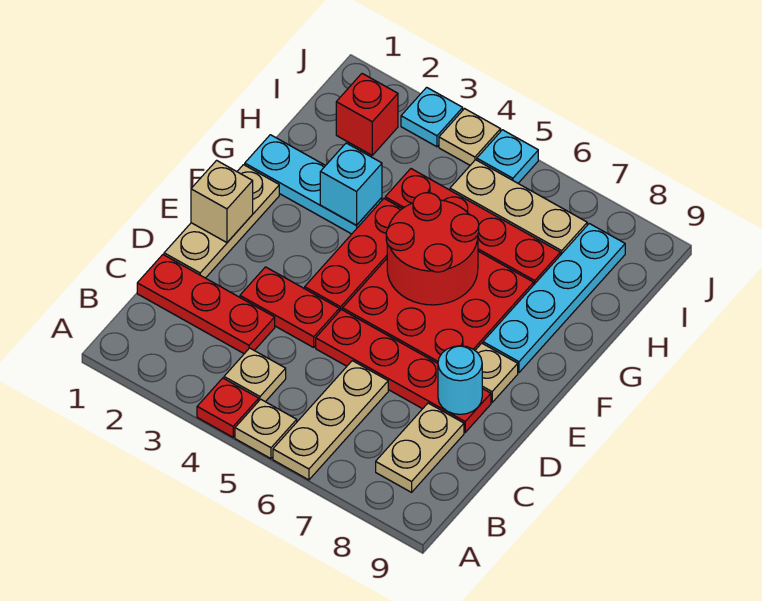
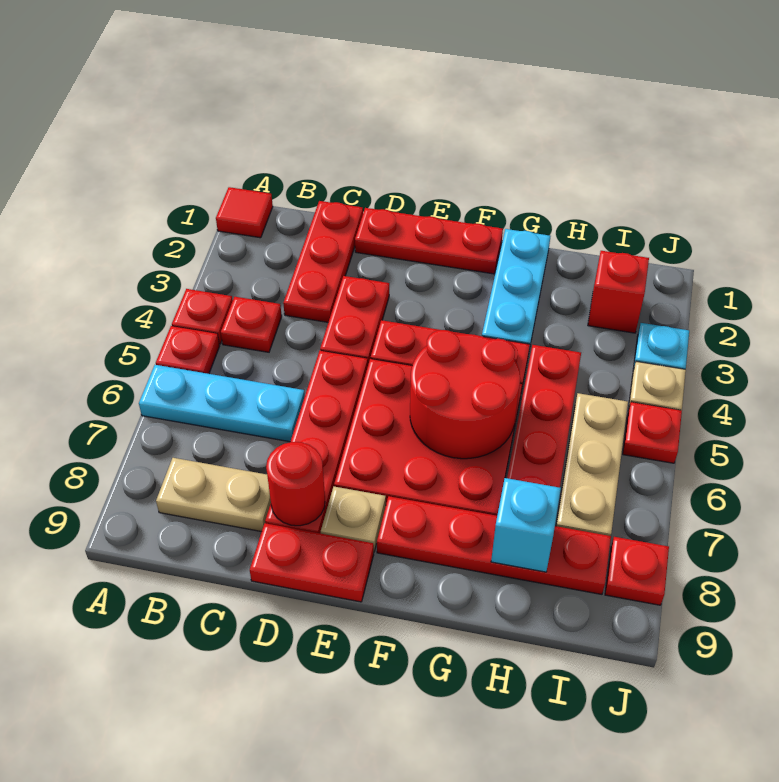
none -> red tile A1 level 1
tan plate A5 level 1 -> red plate A5 level 1
tan plate A6:C6 level 1 -> cyan plate A6:C6 level 1
tan plate B4 level 1 -> red plate B4 level 1
tan plate D1:F1 level 1 -> red plate D1:F1 level 1
cyan round brick D8 level 2 -> red round brick D8 level 2
none -> red plate D9:E9 level 1
tan brick E1 level 2 -> none
cyan plate F8:I8 level 1 -> red plate F8:I8 level 1
cyan brick G3 level 2 -> cyan brick H8 level 2
cyan plate J5 level 1 -> red plate J5 level 1
none -> red plate J8 level 1

